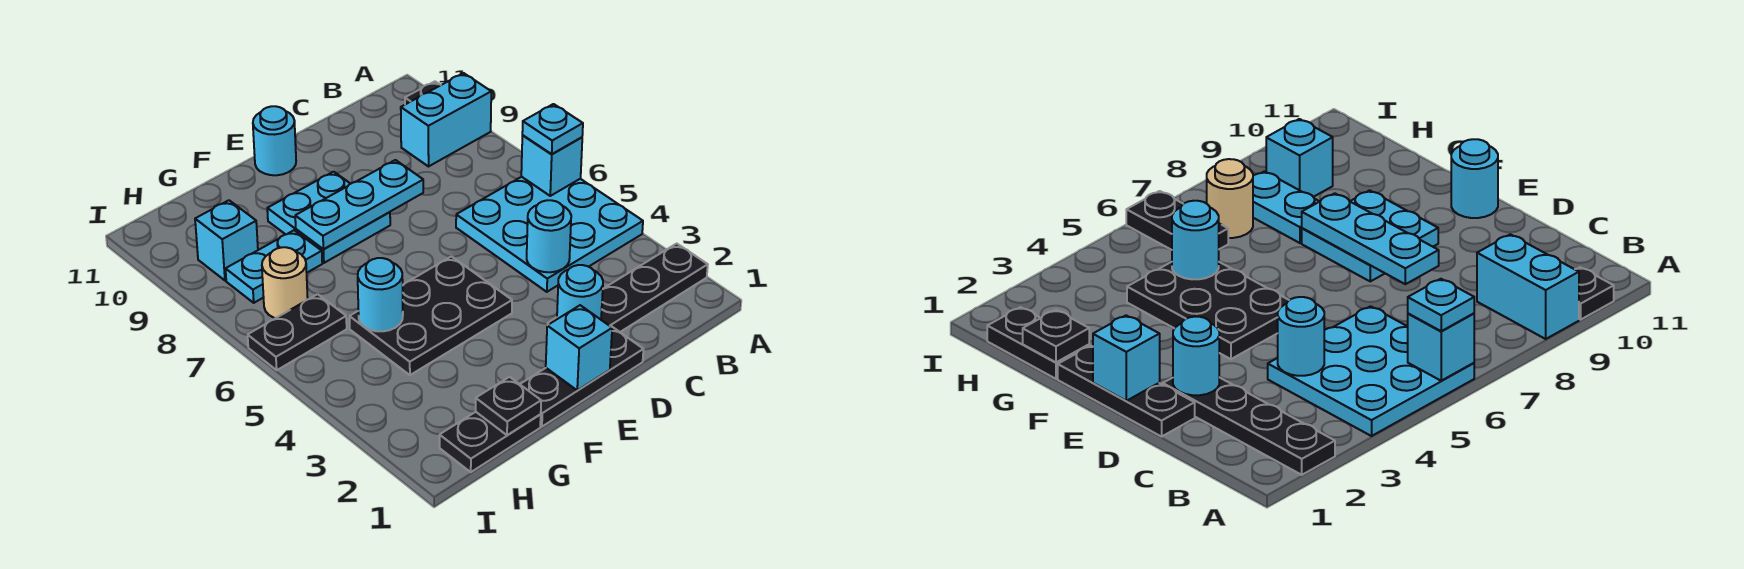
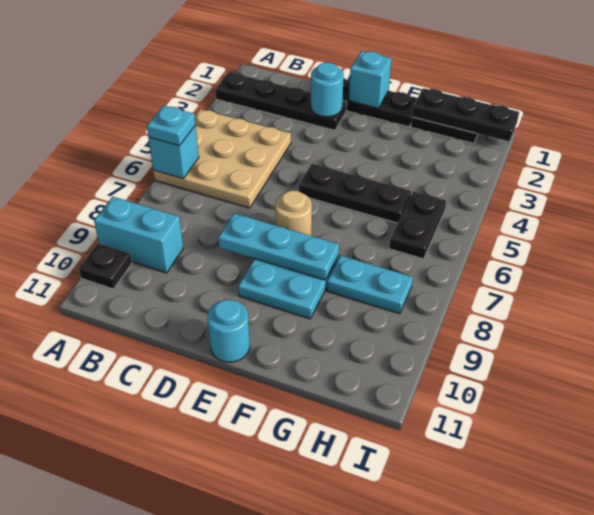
cyan plate A4:C6 level 1 -> tan plate A4:C6 level 1
cyan round brick C4 level 2 -> none
black plate E4:G5 level 1 -> black plate E5:G5 level 1
black plate G1 level 2 -> black plate G1:I1 level 2
cyan round brick G5 level 2 -> none
black plate H6:I6 level 1 -> black plate H5:H6 level 1
tan round brick H7 level 1 -> tan round brick E7 level 1
cyan brick H9 level 1 -> none

